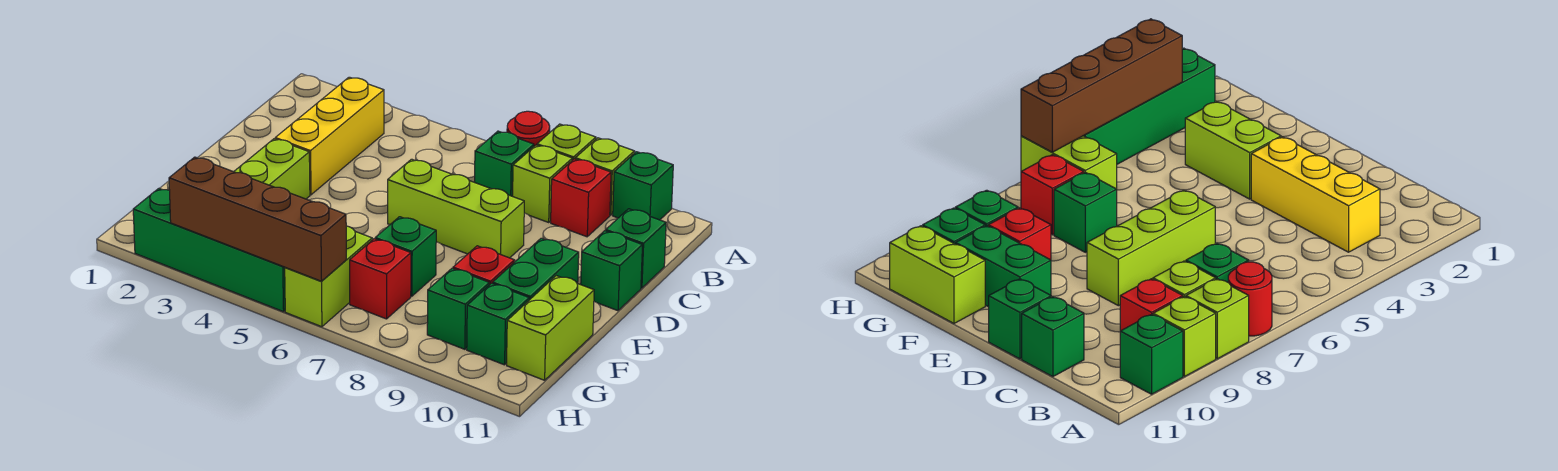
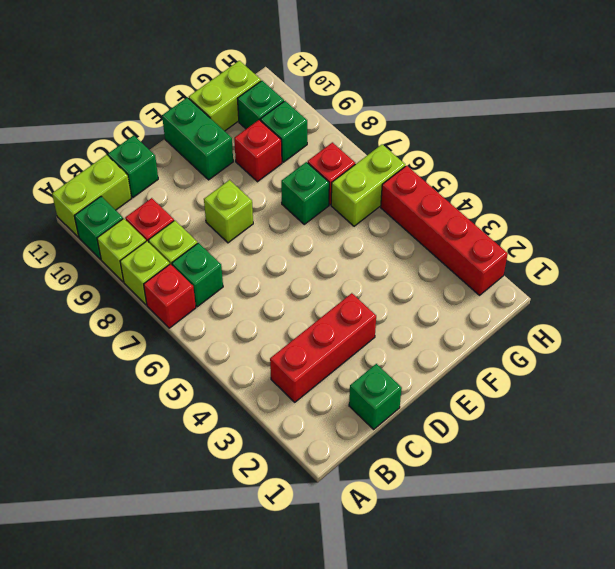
red round brick A7 level 1 -> red brick A7 level 1
yellow brick B3:D3 level 1 -> red brick B3:D3 level 1
lime brick D6:D8 level 1 -> lime brick D8 level 1
green brick D11 level 1 -> green brick C1 level 1
lime brick E3:F3 level 1 -> lime brick A11:B11 level 1
green brick E10:F10 level 1 -> green brick E10:E11 level 1
green brick H2:H5 level 1 -> red brick H2:H5 level 1
brown brick H3:H6 level 2 -> none

